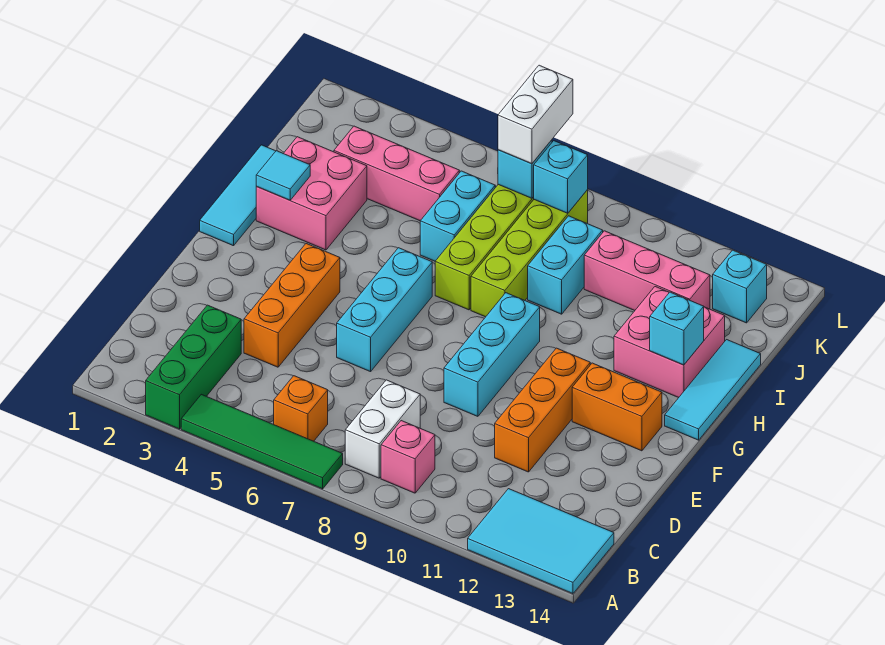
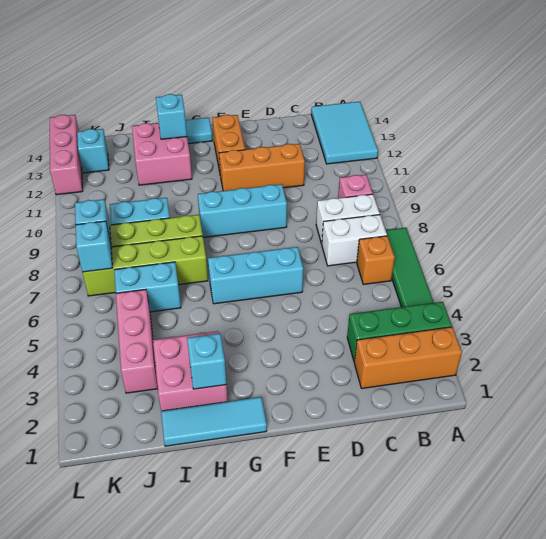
orange brick D4:F4 level 1 -> orange brick A2:C2 level 1
cyan tile H2 level 2 -> cyan brick H2 level 2
pink brick J10:J12 level 1 -> pink brick L12:L14 level 1
white brick K7:L7 level 3 -> white brick B7:C7 level 1

